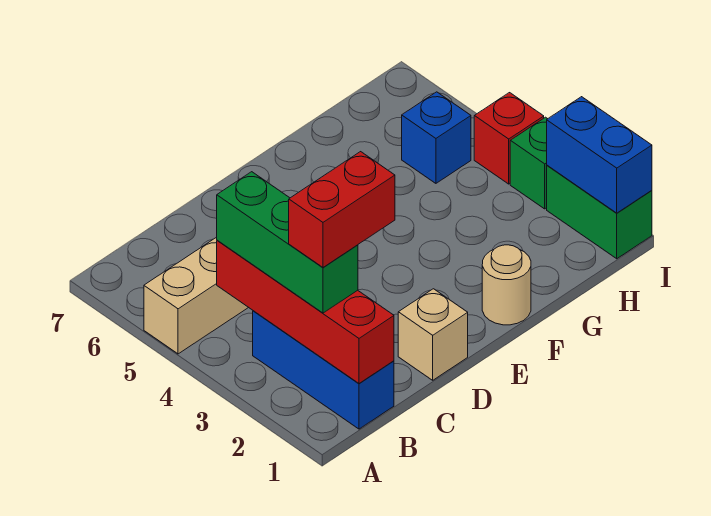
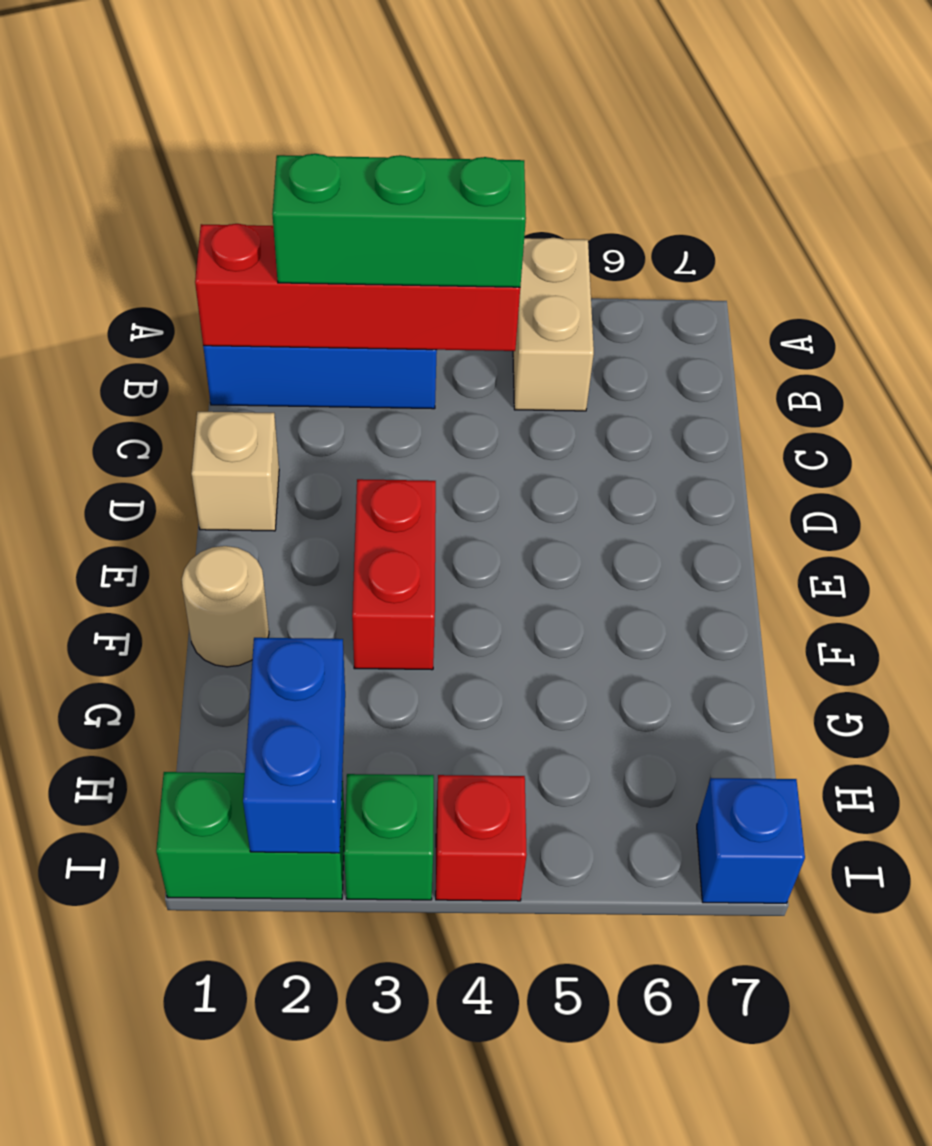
red brick B2:C2 level 4 -> red brick E3:F3 level 1
blue brick H5 level 1 -> blue brick I7 level 1
blue brick I1:I2 level 2 -> blue brick H2:I2 level 2

